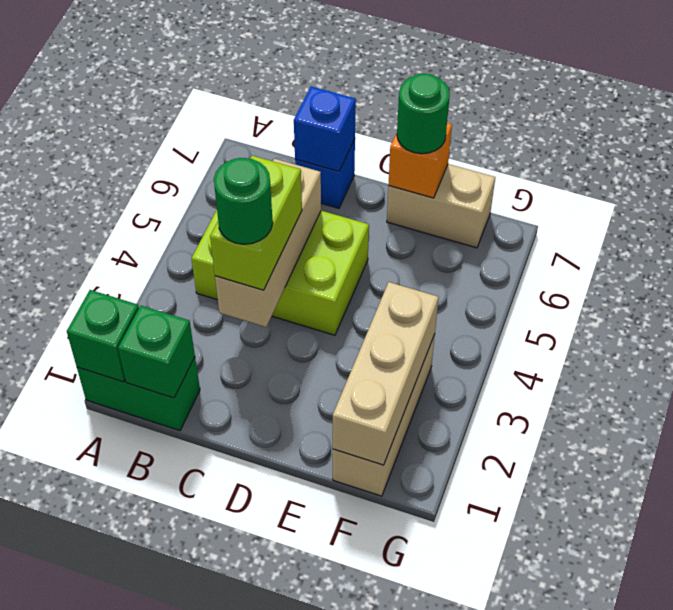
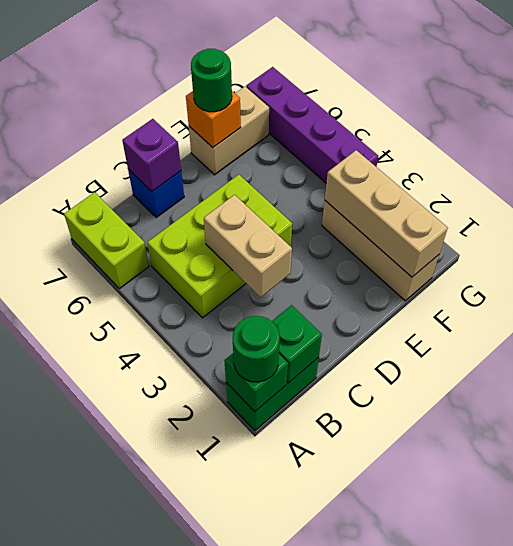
tan brick C3:C5 level 2 -> tan brick C3:C4 level 2
lime brick C3:C4 level 3 -> lime brick A6:A7 level 1
green round brick C3 level 4 -> green round brick A1 level 3
blue brick C7 level 2 -> purple brick C7 level 2
none -> purple brick G4:G7 level 1

